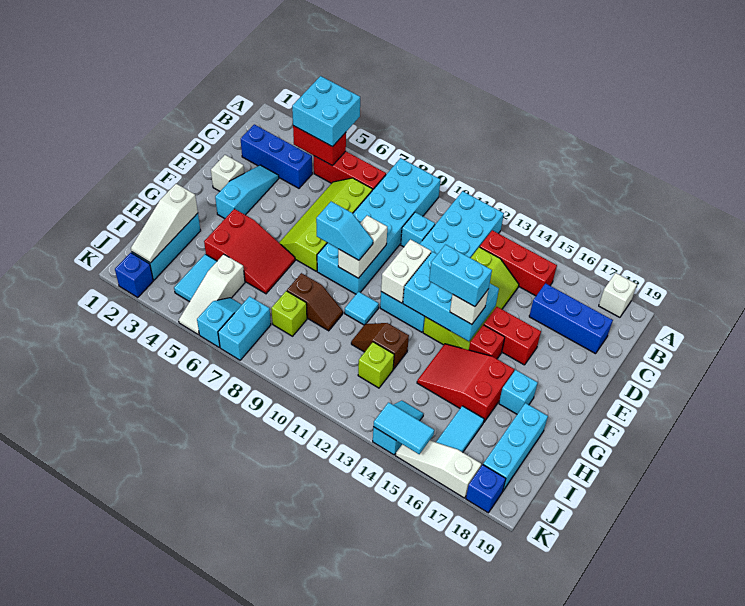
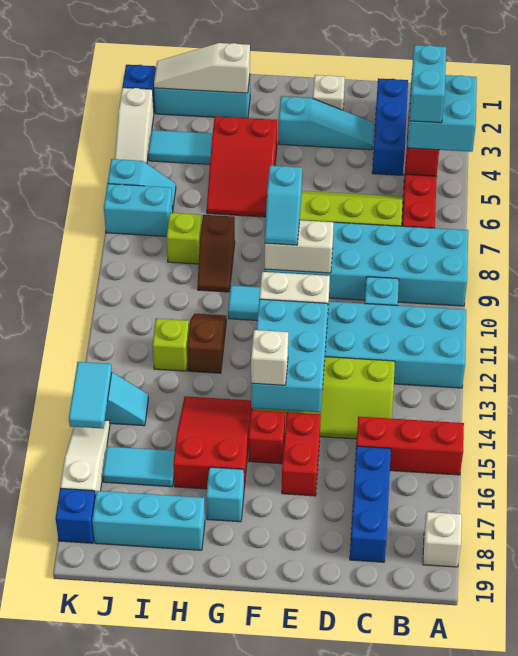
red brick B13:B15 level 1 -> red brick A15:C15 level 1
cyan brick F13:F14 level 4 -> cyan brick B4:B5 level 4
white slope I5:K5 level 1 top I -> white slope K3:K5 level 1 top 3

